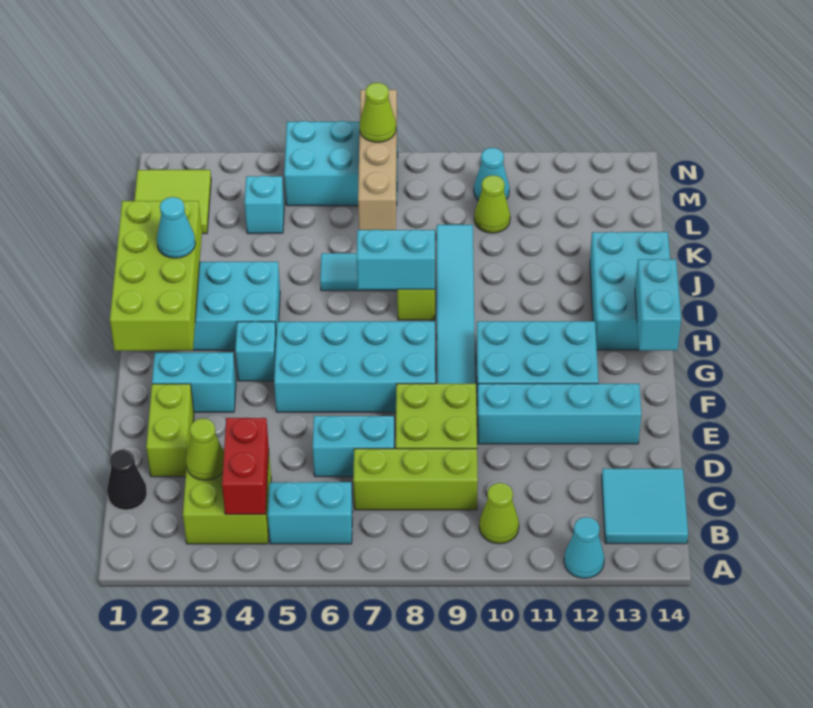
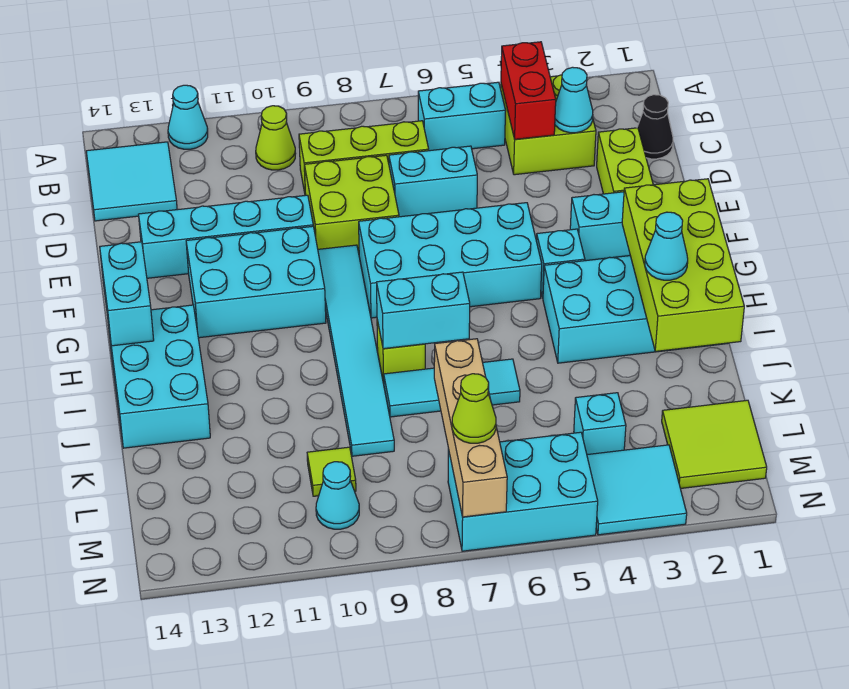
lime cone C3 level 2 -> cyan cone C3 level 2
lime cone L10 level 1 -> lime tile L10 level 1
none -> cyan tile M3:N4 level 1

